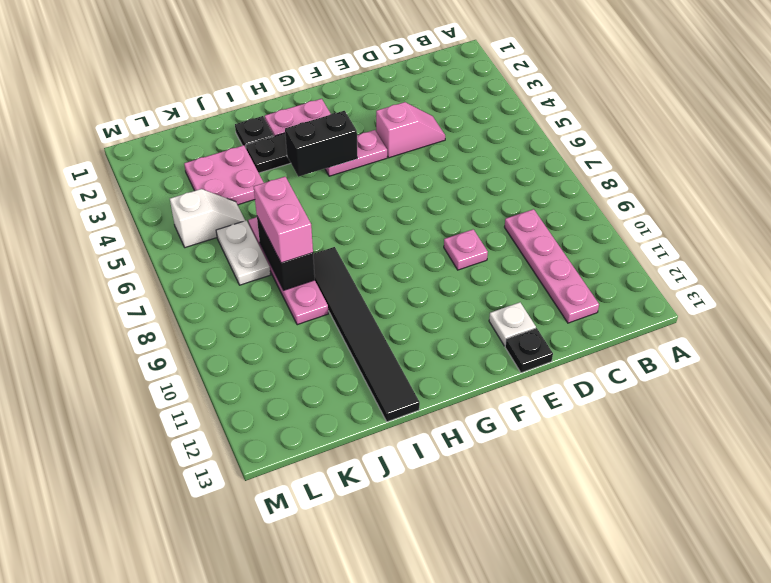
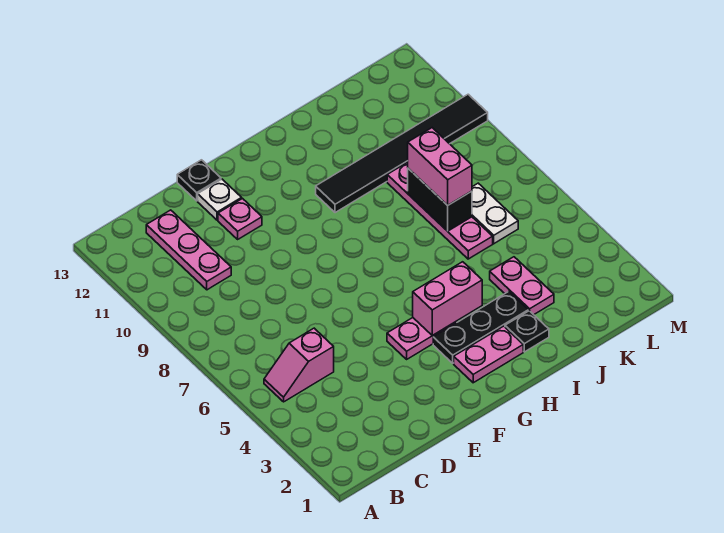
pink plate C9:C12 level 1 -> pink plate C10:C12 level 1
pink slope D4:E4 level 1 top E -> pink slope B5:C5 level 1 top C
pink plate E9 level 1 -> pink plate E11 level 1
black brick G4:H4 level 2 -> pink brick G4:H4 level 2
black tile I8:I13 level 1 -> black tile H10:M10 level 1
pink plate J3:K4 level 1 -> pink plate J3:J4 level 1
white slope K5:L5 level 1 top L -> none

